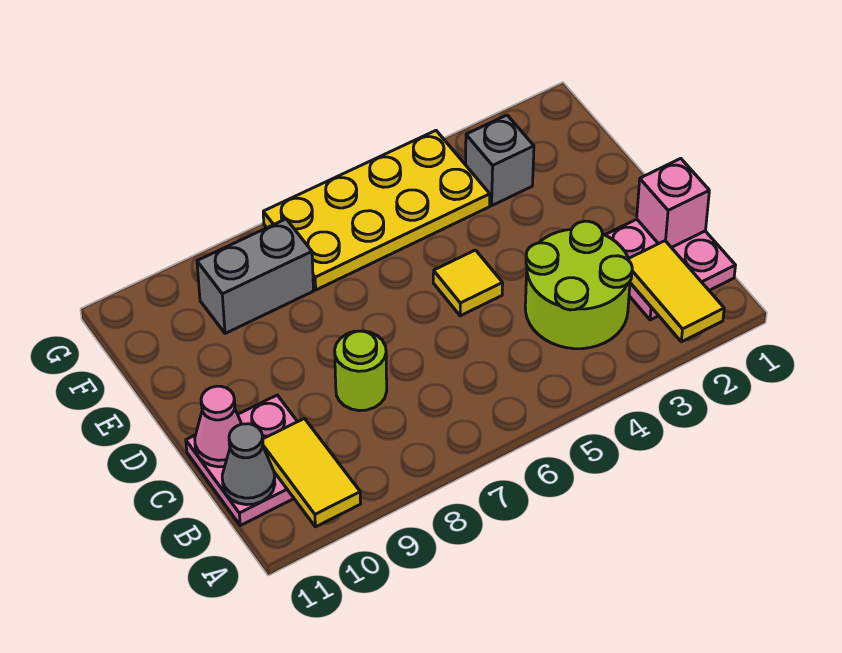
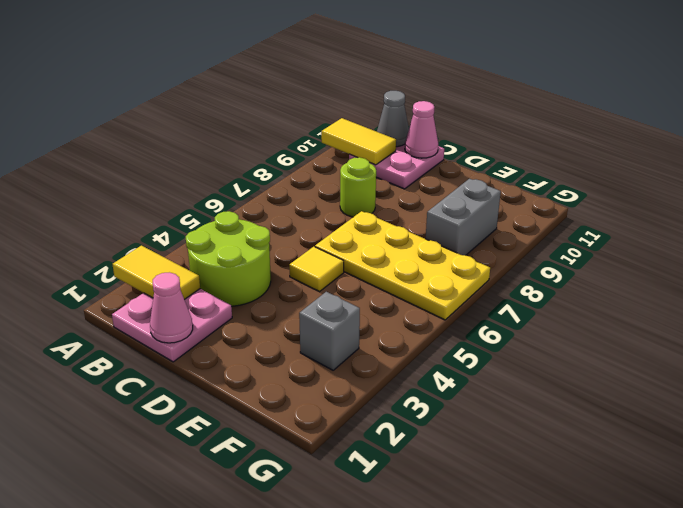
pink brick C1 level 2 -> pink cone C1 level 2
yellow plate F4:G7 level 1 -> yellow plate D6:G7 level 1

